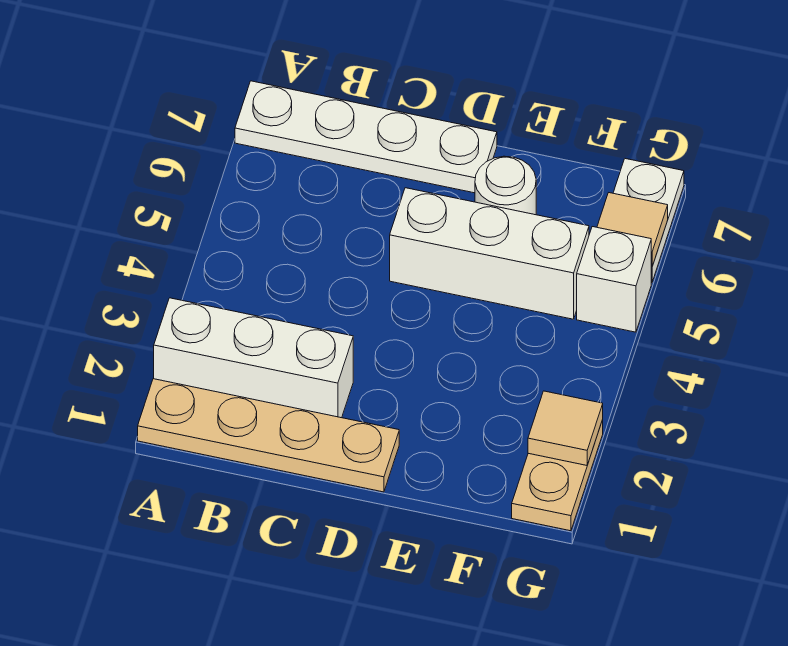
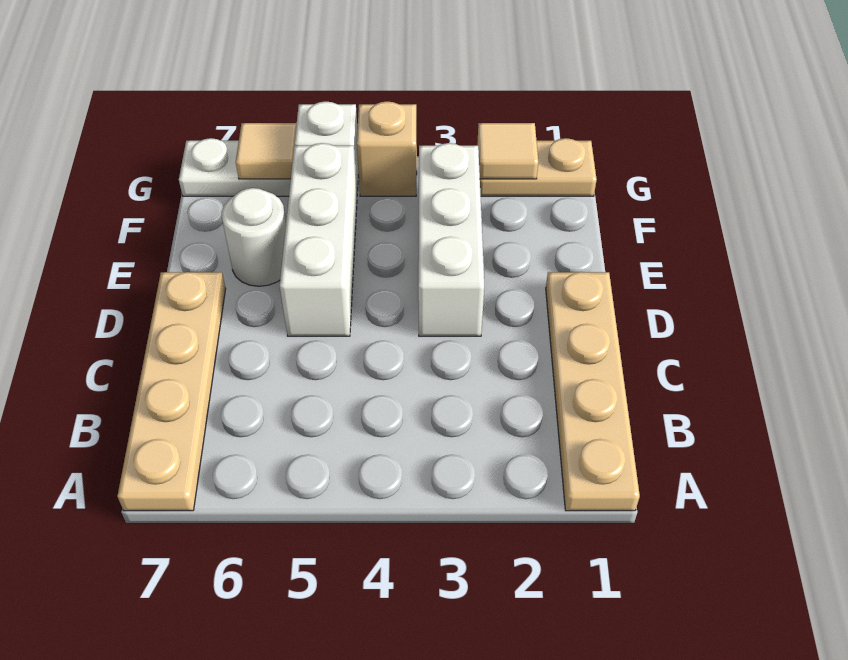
white brick A2:C2 level 1 -> white brick D3:F3 level 1
white plate A7:D7 level 1 -> tan plate A7:D7 level 1
none -> tan brick G4 level 1

